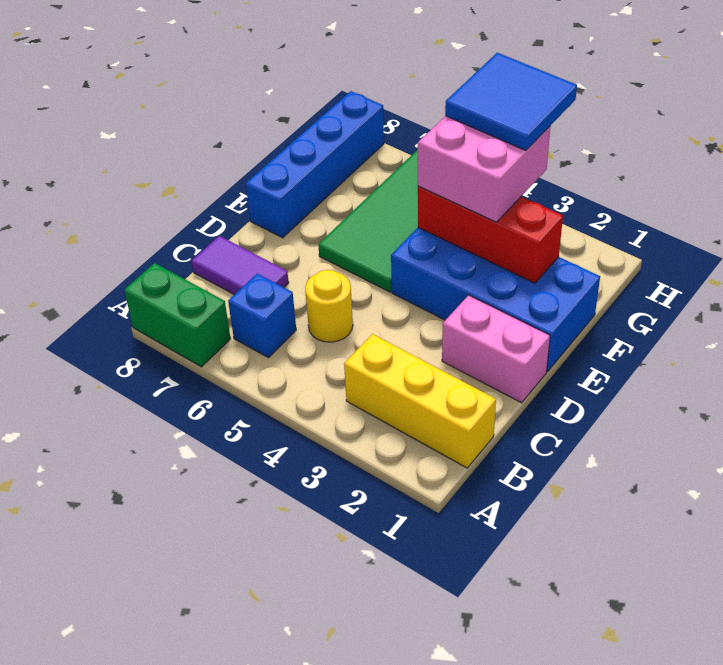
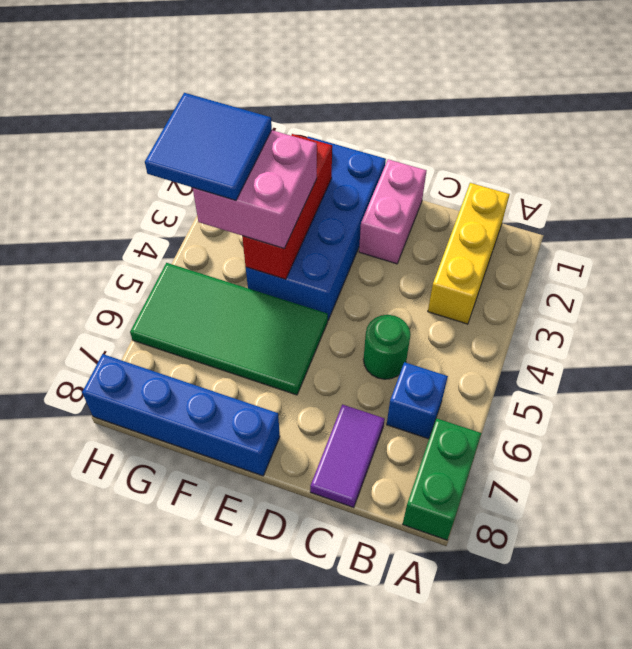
yellow round brick C5 level 1 -> green round brick C5 level 1

